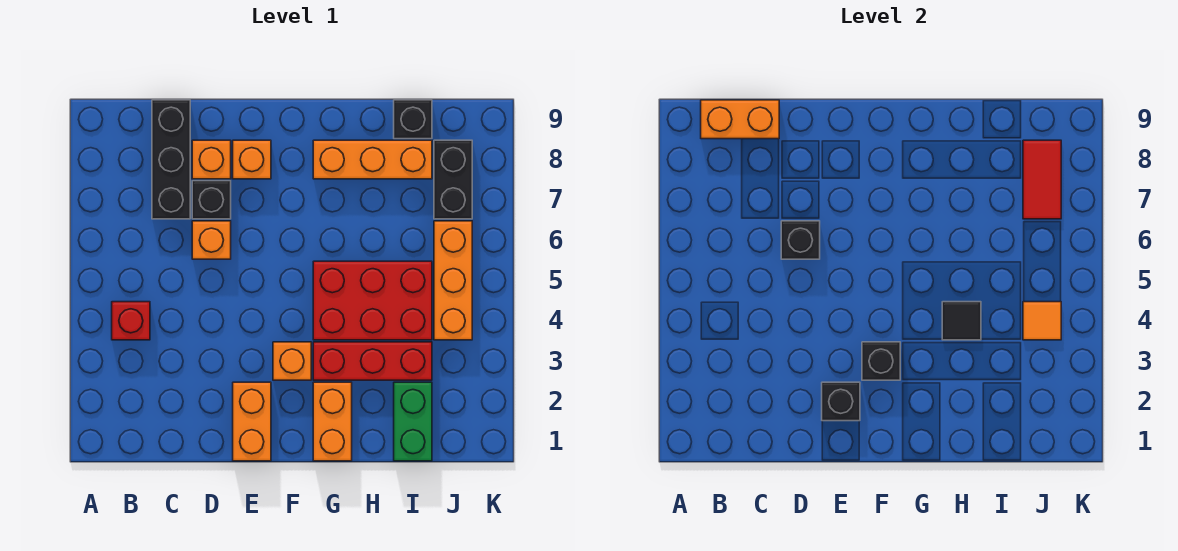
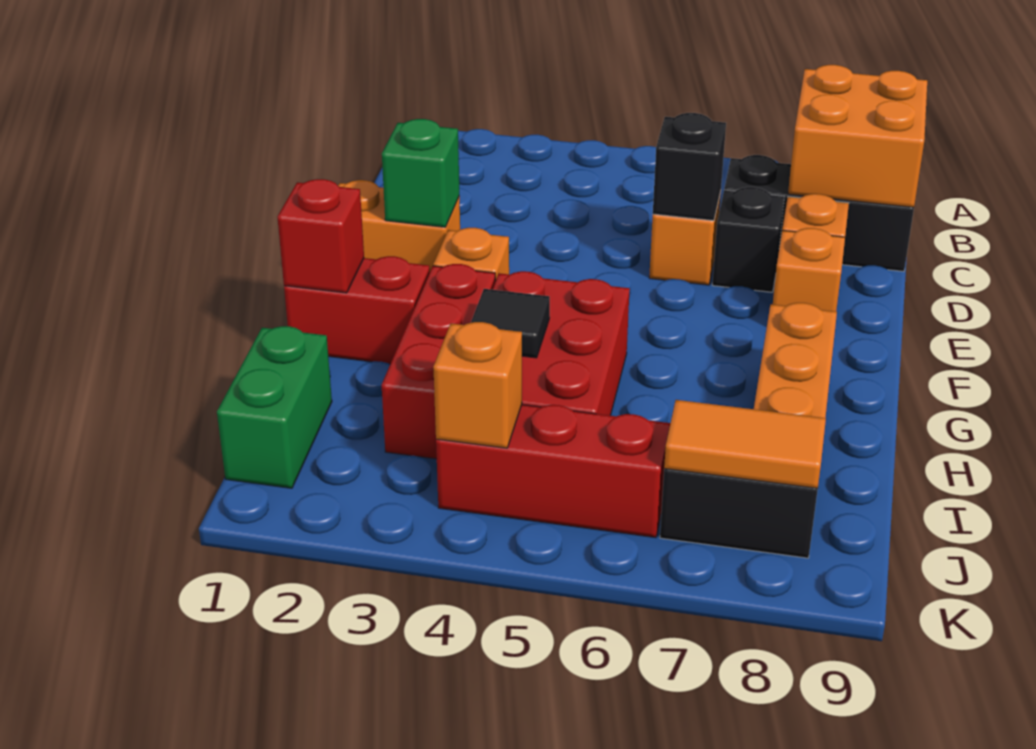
red brick B4 level 1 -> red brick G1 level 2
orange brick B9:C9 level 2 -> orange brick B8:C9 level 2
black brick E2 level 2 -> green brick E2 level 2
black brick F3 level 2 -> none
orange brick G1:G2 level 1 -> red brick G1:G2 level 1
green brick I1:I2 level 1 -> green brick I1:J1 level 1
black brick I9 level 1 -> none
orange brick J4:J6 level 1 -> red brick J4:J6 level 1
orange tile J4 level 2 -> orange brick J4 level 2
red tile J7:J8 level 2 -> orange tile J7:J8 level 2

